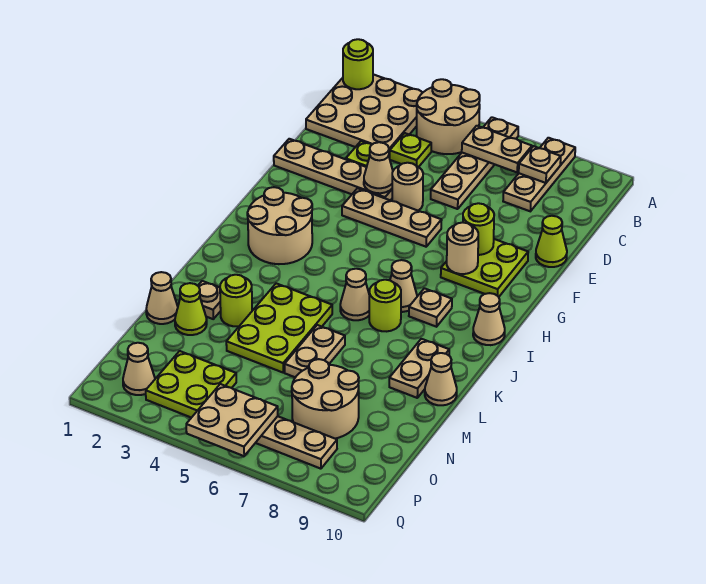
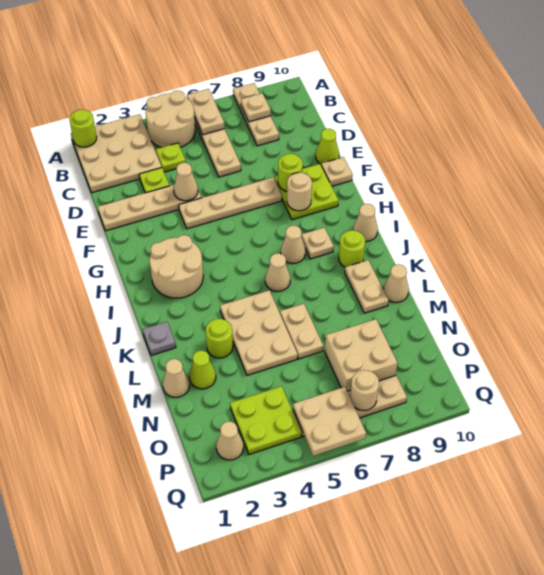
tan plate B6:B7 level 2 -> tan plate A6:B6 level 2
tan round brick E5 level 1 -> tan round brick P7 level 2
tan plate F4:F6 level 1 -> tan plate F4:F7 level 1
lime round brick J7 level 1 -> lime round brick J9 level 1
none -> grey plate K1 level 1
lime plate K4:M5 level 1 -> tan plate K4:M5 level 1
tan plate L2 level 1 -> tan plate F10 level 1
tan round brick N7:O8 level 1 -> tan brick N7:O8 level 1

